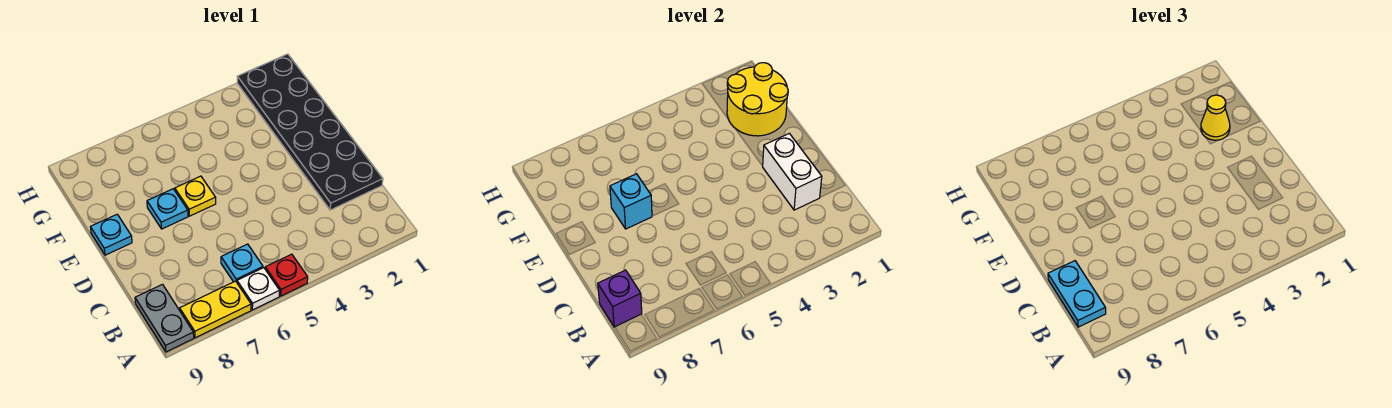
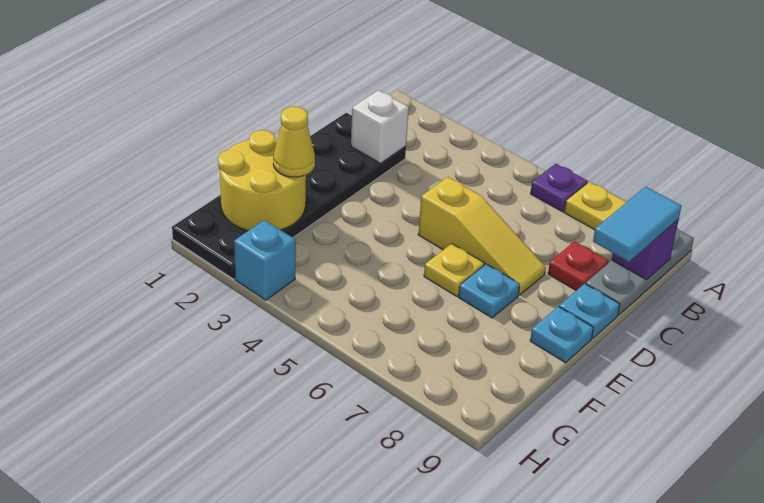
red plate A5 level 1 -> red plate C8 level 1
white plate A6 level 1 -> purple plate A6 level 1
grey plate A9:B9 level 1 -> grey plate A9:C9 level 1
cyan plate B6 level 1 -> cyan plate D9 level 1
cyan plate B9:C9 level 3 -> cyan tile B9:C9 level 3
white brick C2:D2 level 2 -> white brick C2 level 2
none -> yellow slope D5:D7 level 1 top 5
cyan brick E7 level 2 -> cyan brick H3 level 1

